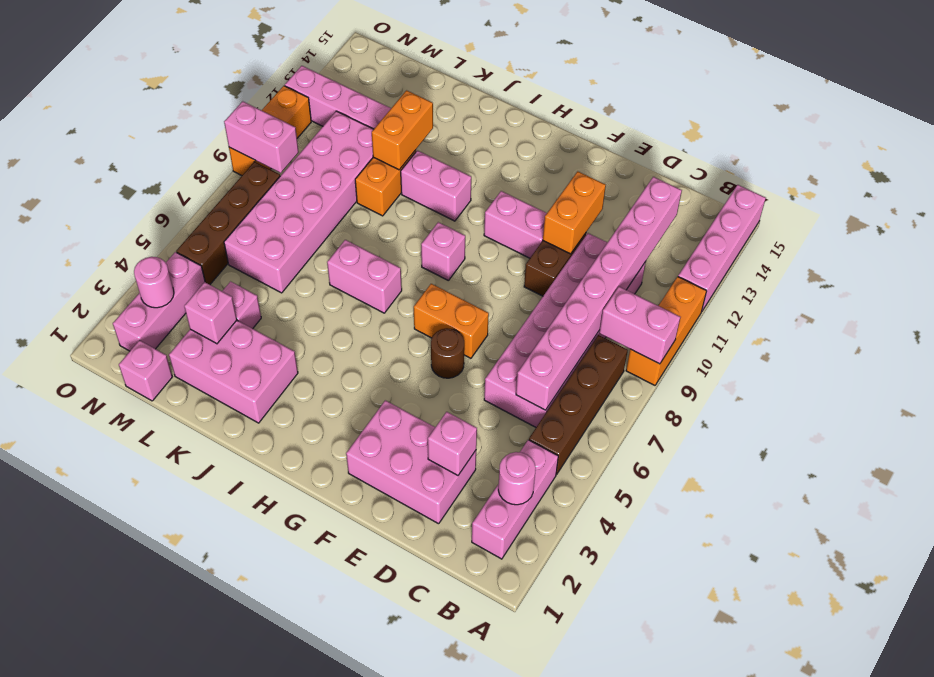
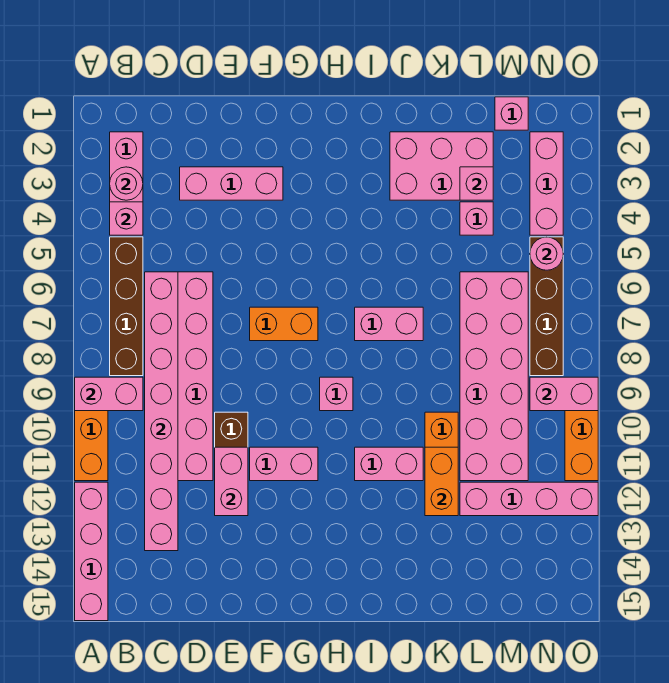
pink brick D2:F3 level 1 -> pink brick D3:F3 level 1
pink brick D3 level 2 -> pink brick B4 level 2
orange brick E11:E12 level 2 -> pink brick E11:E12 level 2
brown round brick F6 level 1 -> none
pink round brick N3 level 2 -> pink round brick N5 level 2

